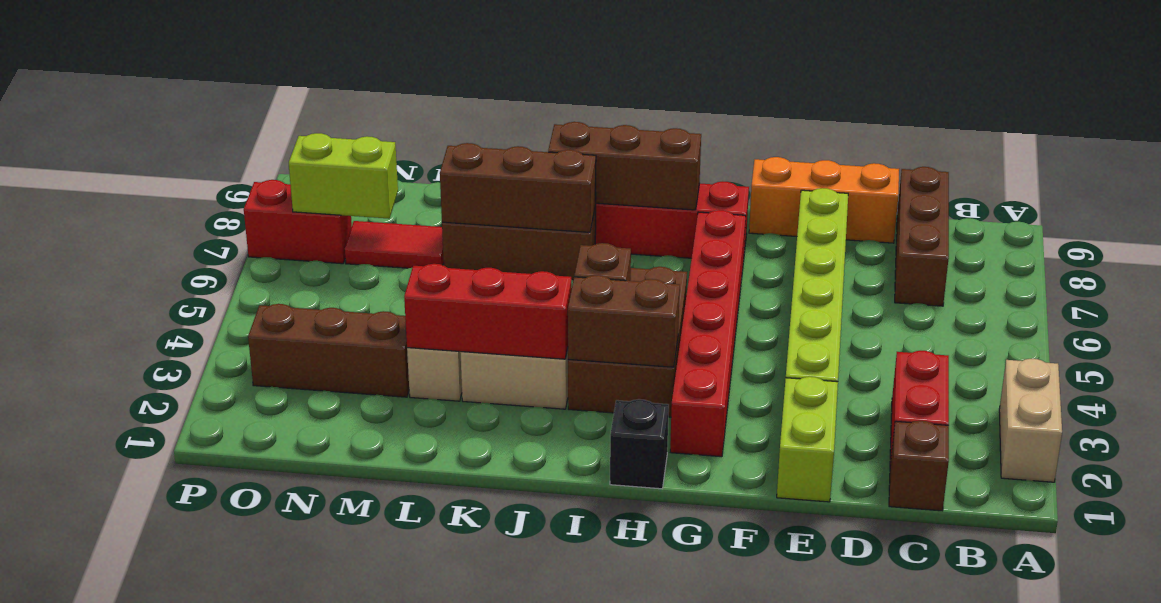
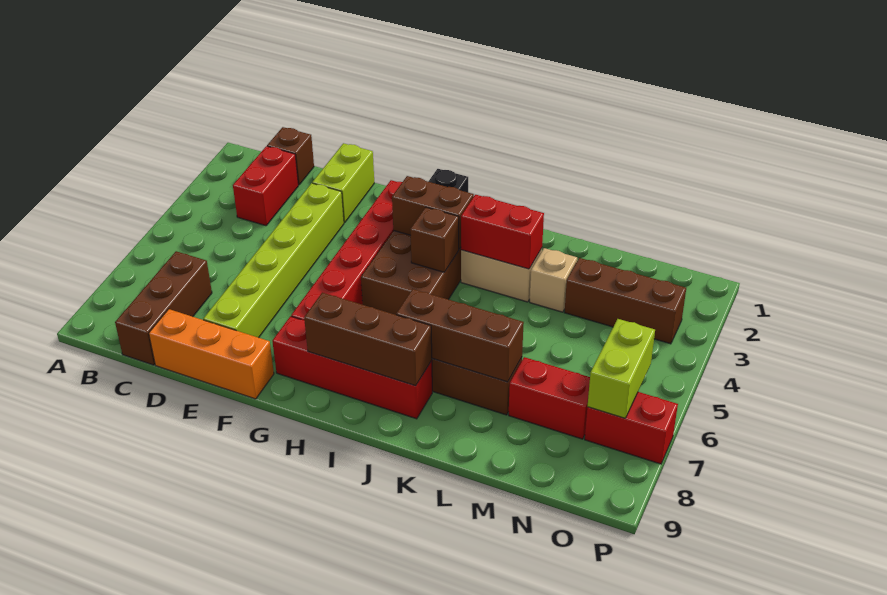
tan brick A2:A3 level 1 -> none
red brick J3:L3 level 2 -> red brick J3:K3 level 2
red tile M7:N7 level 1 -> red brick M7:N7 level 1
lime brick N7:O7 level 2 -> lime brick O6:O7 level 2

